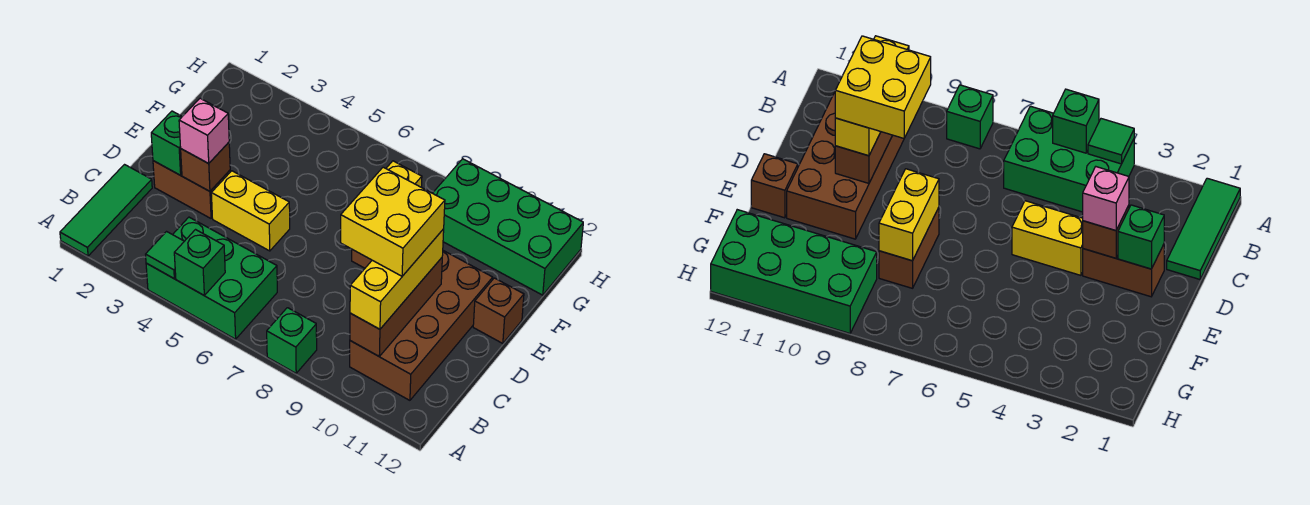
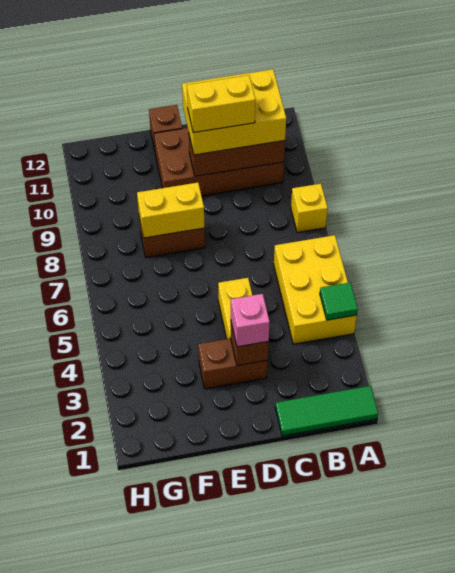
green brick A4:B6 level 1 -> yellow brick A4:B6 level 1
green brick A5 level 2 -> none
green brick A8 level 1 -> yellow brick A8 level 1
yellow brick B10:D10 level 3 -> yellow brick B10:D11 level 3
yellow brick C9:D10 level 4 -> yellow brick C10:D10 level 4
brown brick D2:D3 level 1 -> brown brick D3:E3 level 1
green brick D2 level 2 -> none
green brick G9:H12 level 1 -> none

